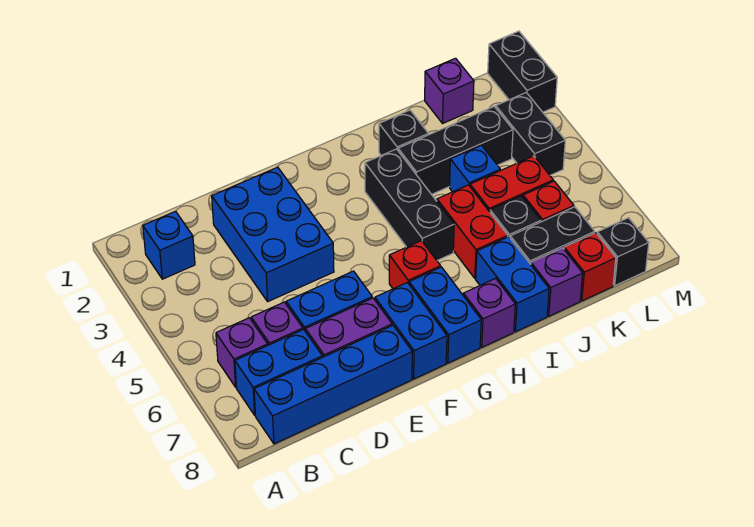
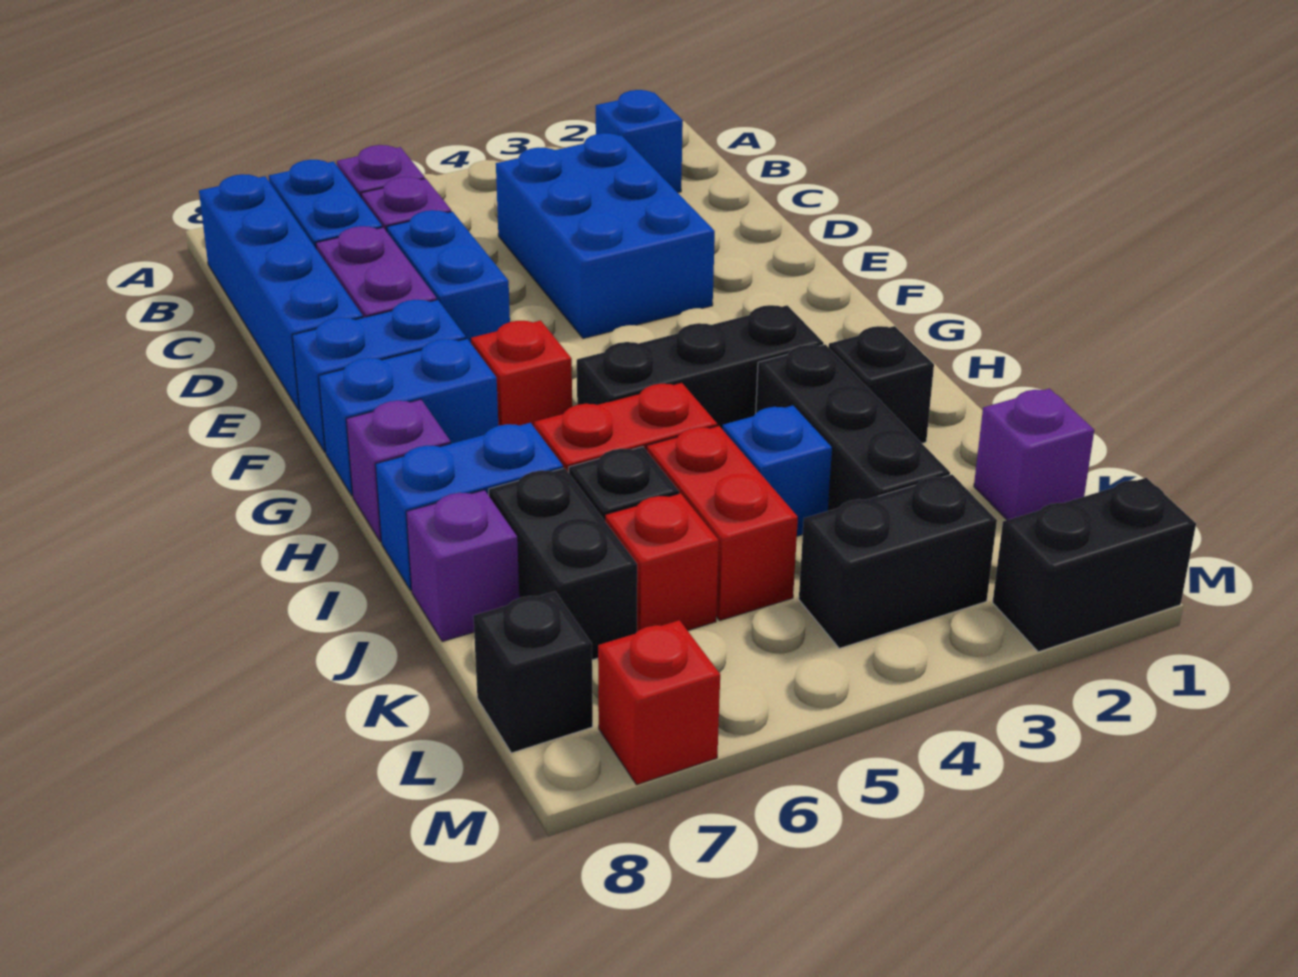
blue brick D2:E4 level 1 -> blue brick C3:E4 level 1
red brick K8 level 1 -> red brick M7 level 1

